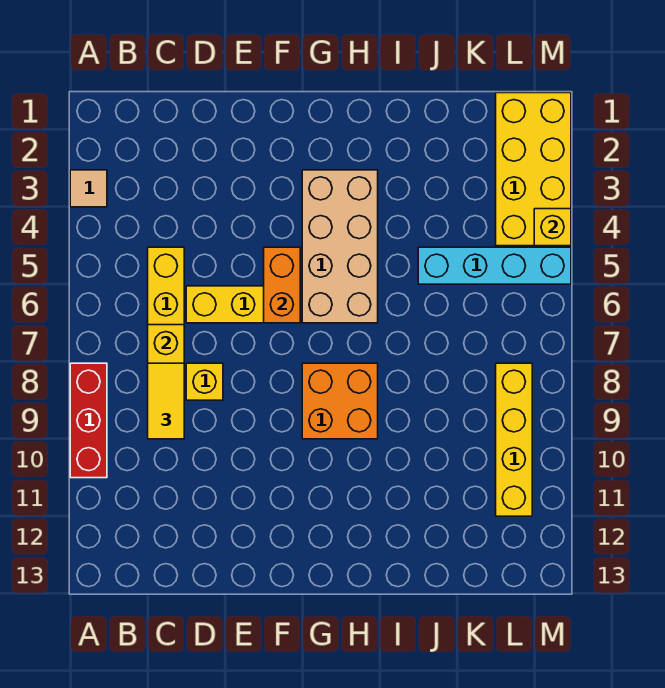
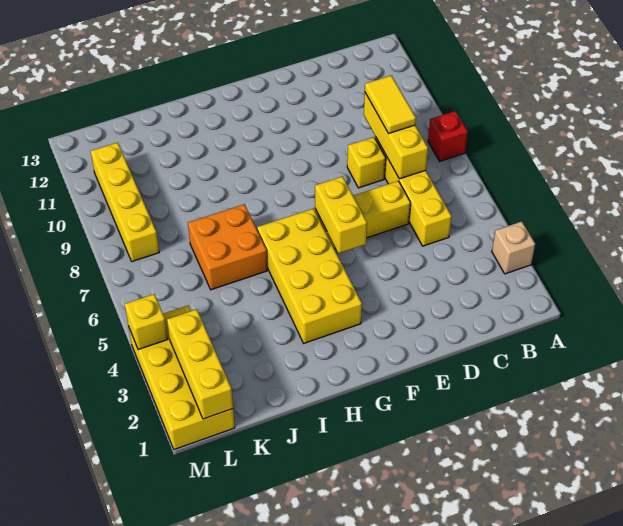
tan tile A3 level 1 -> tan brick A3 level 1
red brick A8:A10 level 1 -> red brick A8 level 1
orange brick F5:F6 level 2 -> yellow brick F5:F6 level 2
tan brick G3:H6 level 1 -> yellow brick G3:H6 level 1
orange brick G8:H9 level 1 -> orange brick I6:J7 level 1
cyan brick J5:M5 level 1 -> none
none -> yellow brick L1:L3 level 2

